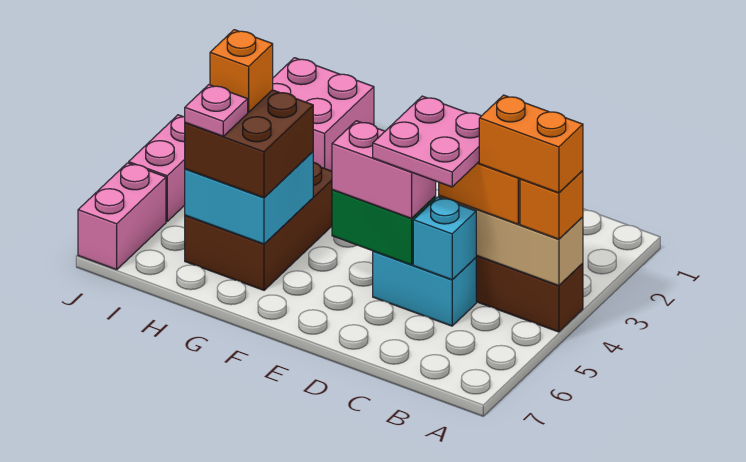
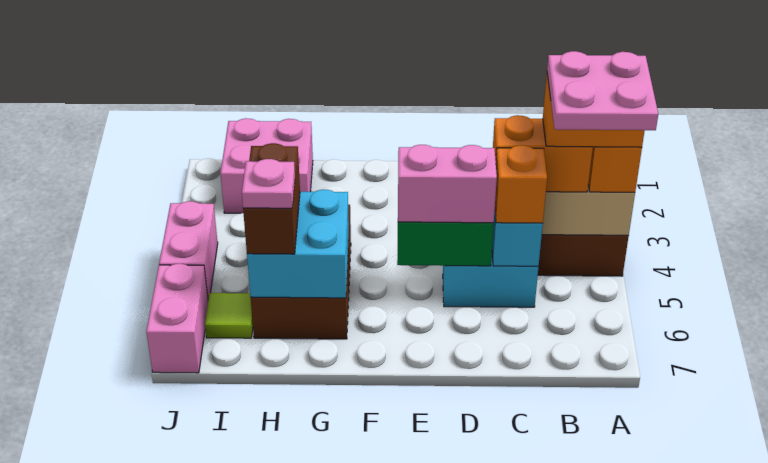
pink plate C4:D5 level 4 -> pink plate A4:B5 level 5
brown brick G5:H6 level 3 -> brown brick H5:H6 level 3
orange brick H5 level 4 -> orange brick C5 level 3
none -> lime tile I6 level 1

